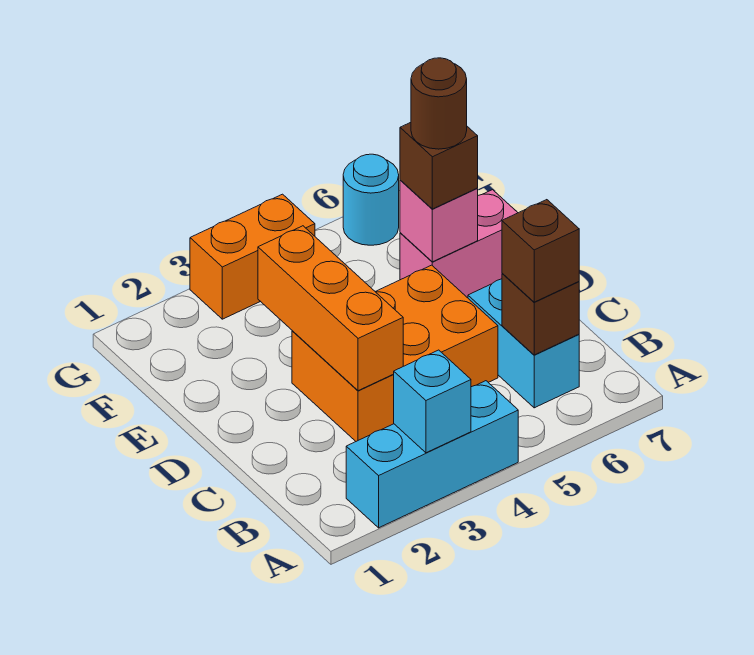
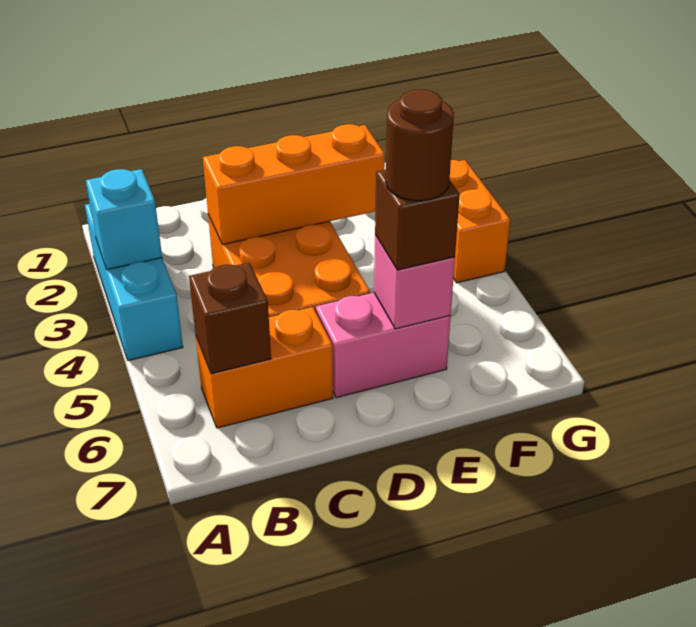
cyan brick B6:C6 level 1 -> orange brick B6:C6 level 1
brown brick B6 level 3 -> none
pink brick E6:E7 level 1 -> pink brick D6:E6 level 1
cyan round brick G6 level 1 -> none

